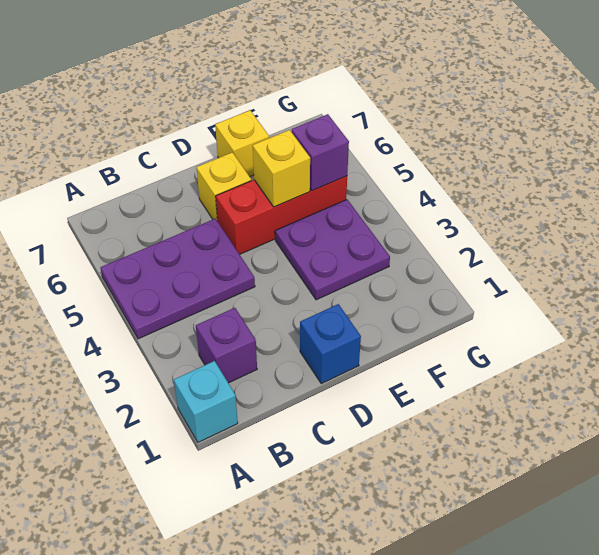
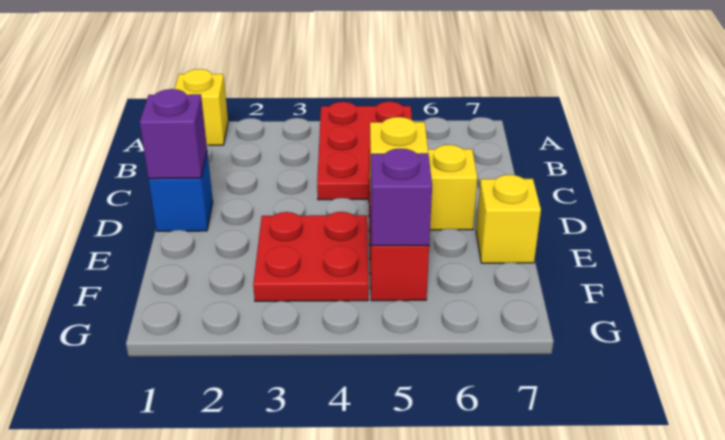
cyan brick A1 level 1 -> yellow brick A1 level 1
purple plate A4:C5 level 1 -> red plate A4:C5 level 1
purple brick B2 level 1 -> purple brick D1 level 2
purple plate E3:F4 level 1 -> red plate E3:F4 level 1

